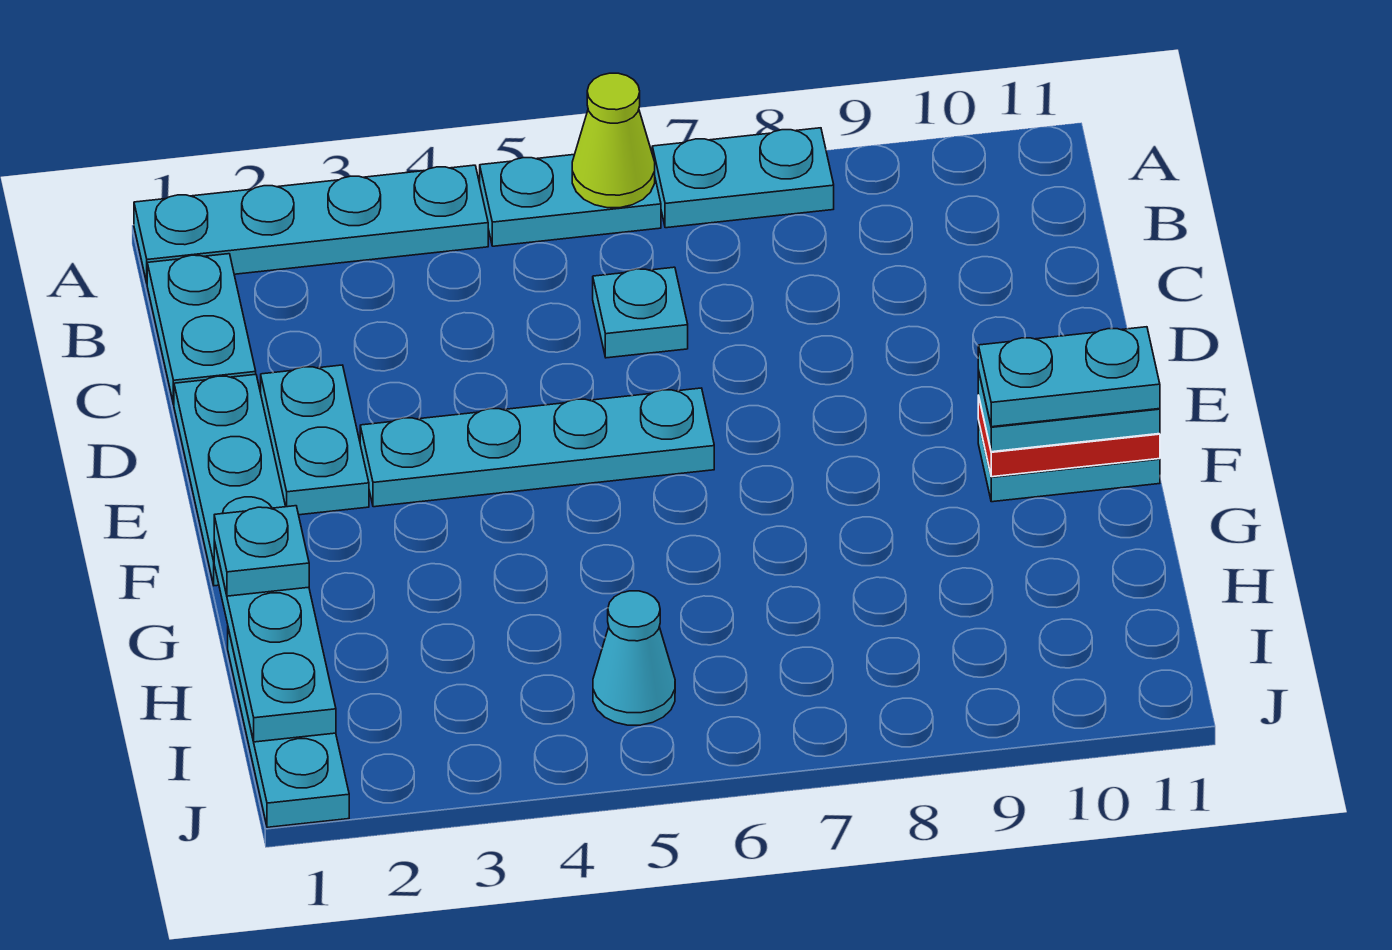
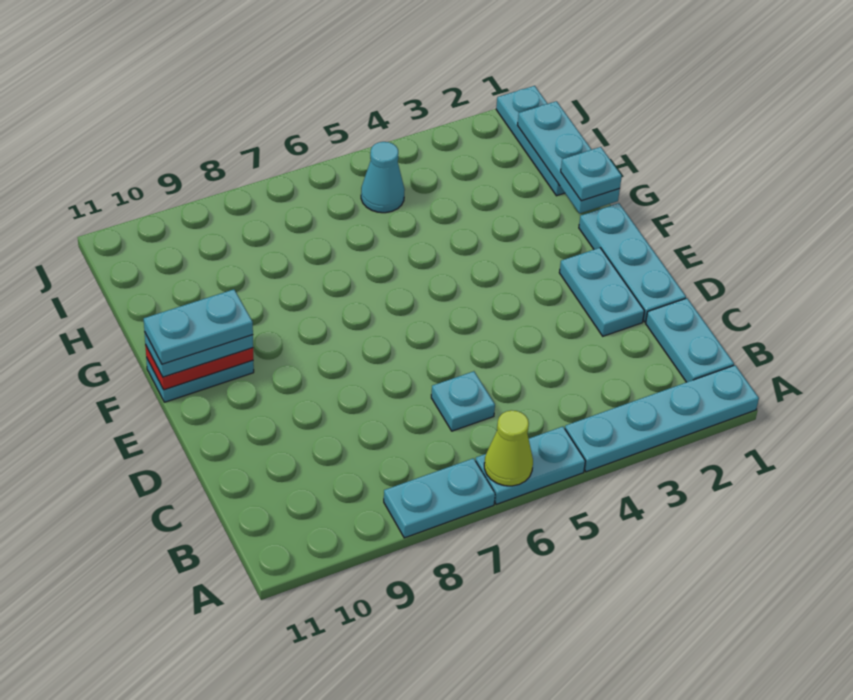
cyan plate E3:E6 level 1 -> none

